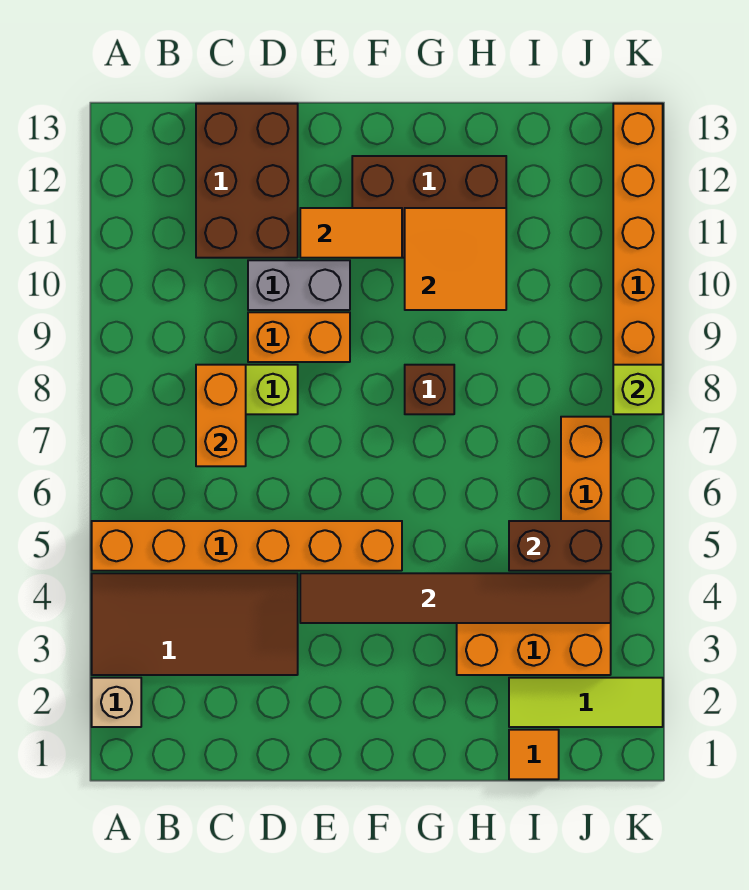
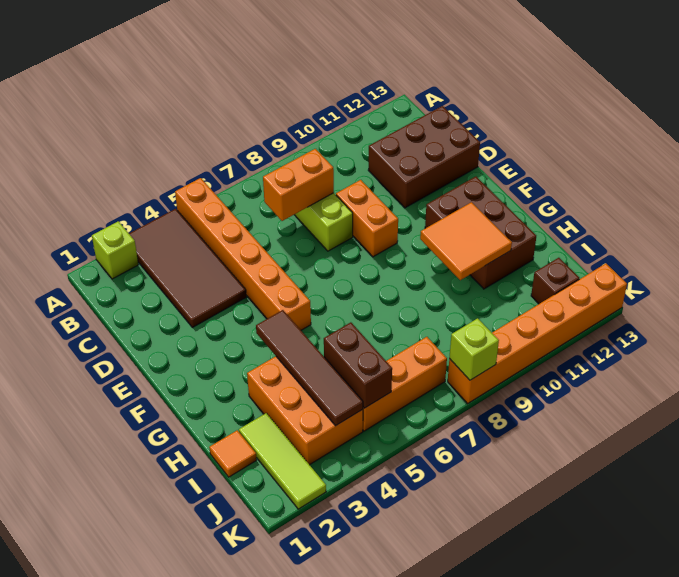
tan brick A2 level 1 -> lime brick A2 level 1
grey brick D10:E10 level 1 -> none
brown tile E4:J4 level 2 -> brown tile G4:J4 level 2
orange tile E11:F11 level 2 -> none
brown brick G8 level 1 -> brown brick J12 level 1

